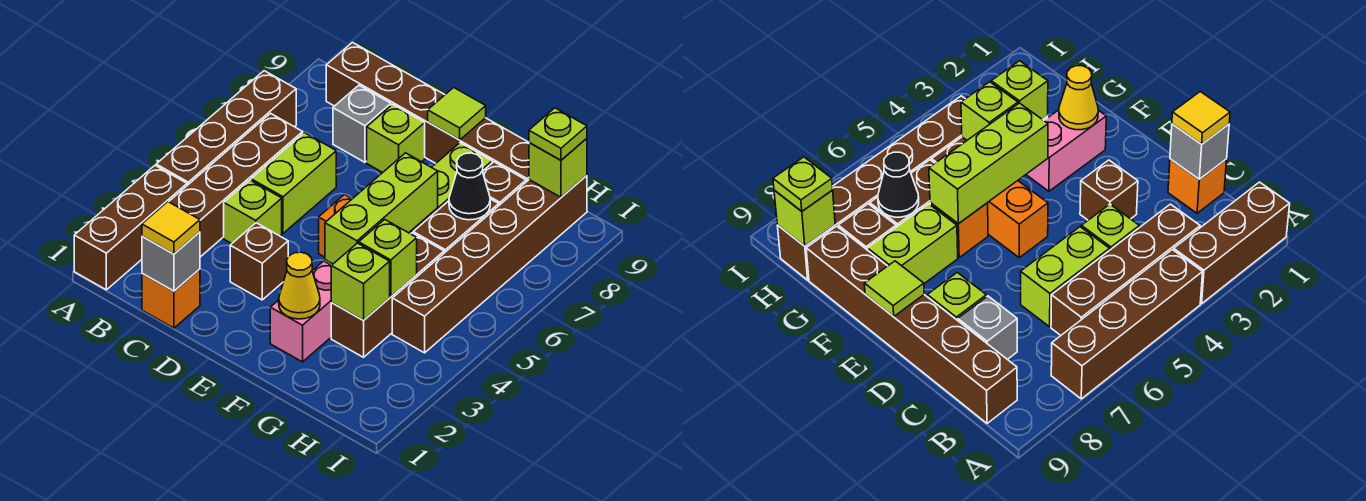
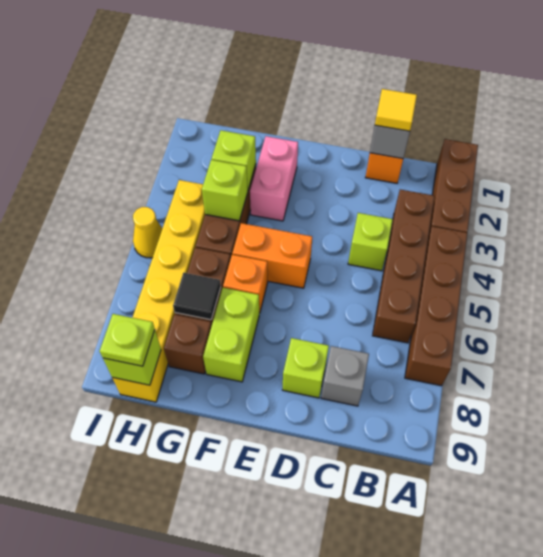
brown brick B9:G9 level 1 -> none
lime brick C5:C6 level 1 -> none
brown brick D3 level 1 -> none
lime tile E9 level 2 -> none
yellow cone F2 level 2 -> yellow cone I5 level 1
lime brick F4:F6 level 2 -> none
black cone G7 level 2 -> black tile G7 level 2
brown brick H4:H9 level 1 -> yellow brick H4:H9 level 1

